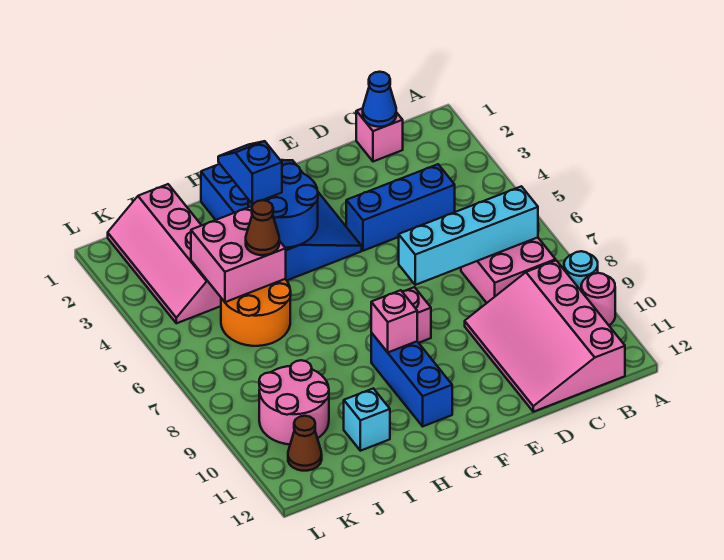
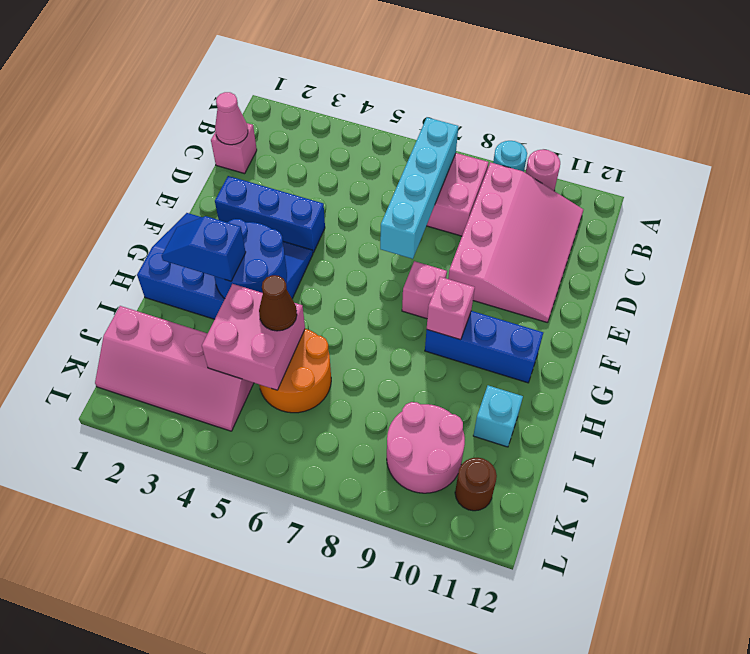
pink slope B9:D12 level 1 top B -> pink slope B9:E11 level 1 top 9
blue cone C1 level 2 -> pink cone C1 level 2
blue brick C4:E4 level 1 -> blue brick E2:E4 level 1
brown cone K11 level 1 -> brown round brick K11 level 1

